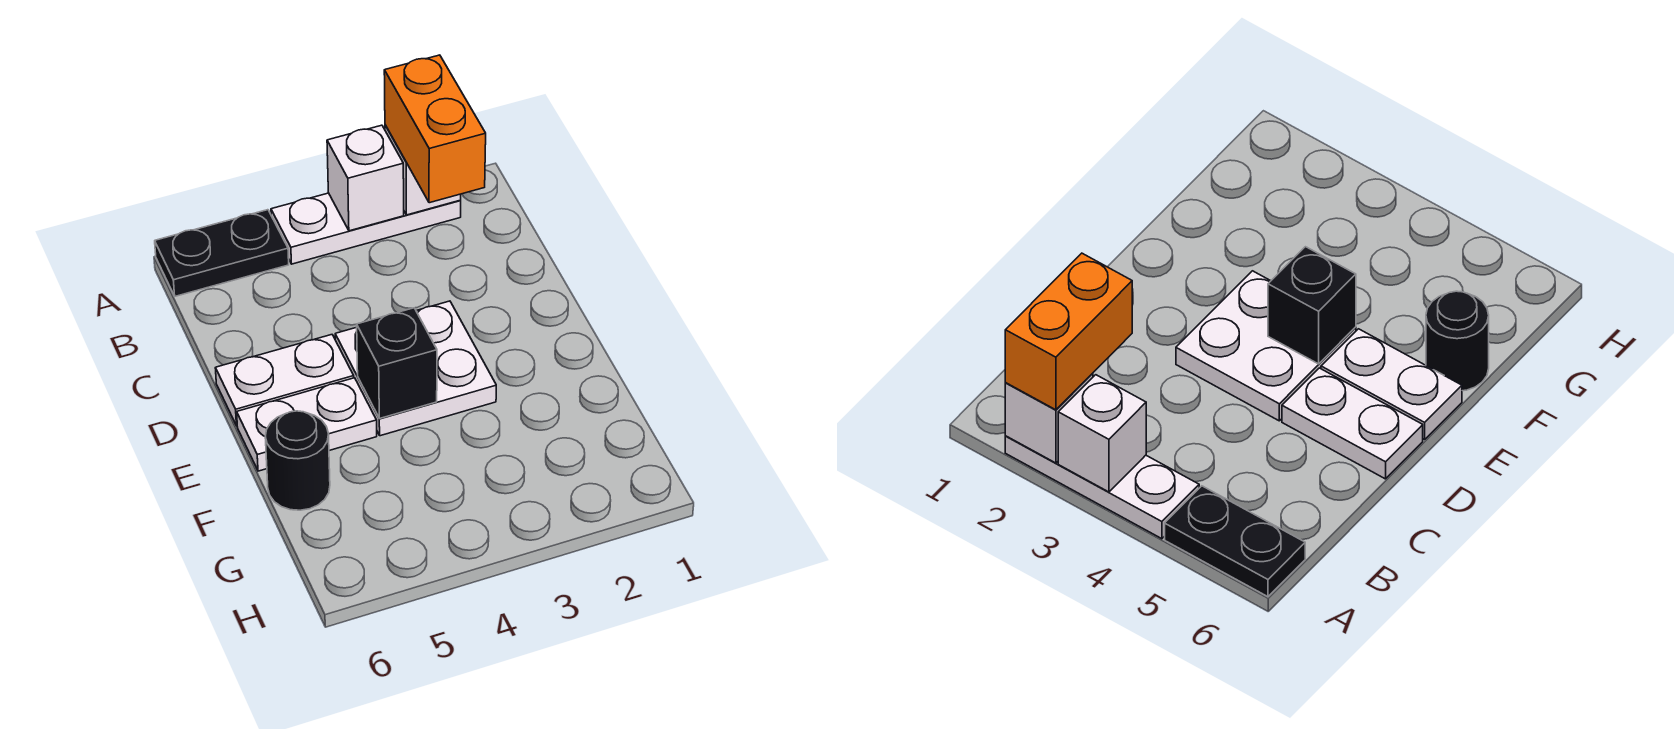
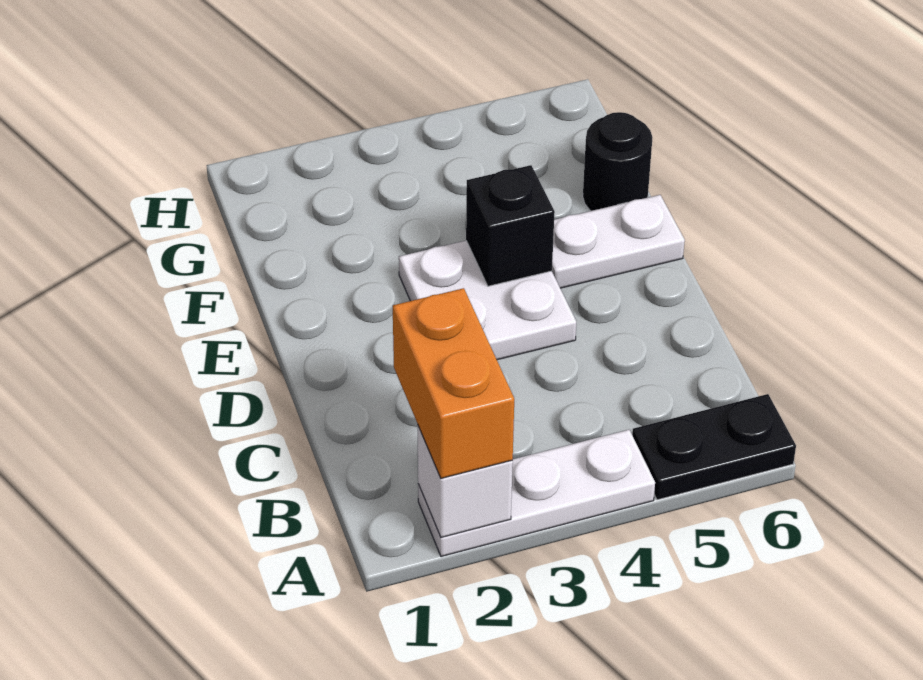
white brick A3 level 2 -> none
white plate D5:D6 level 1 -> none

